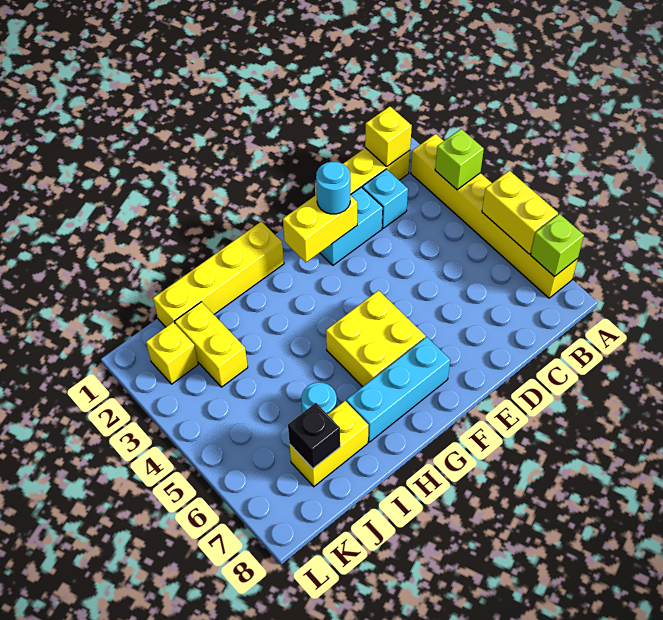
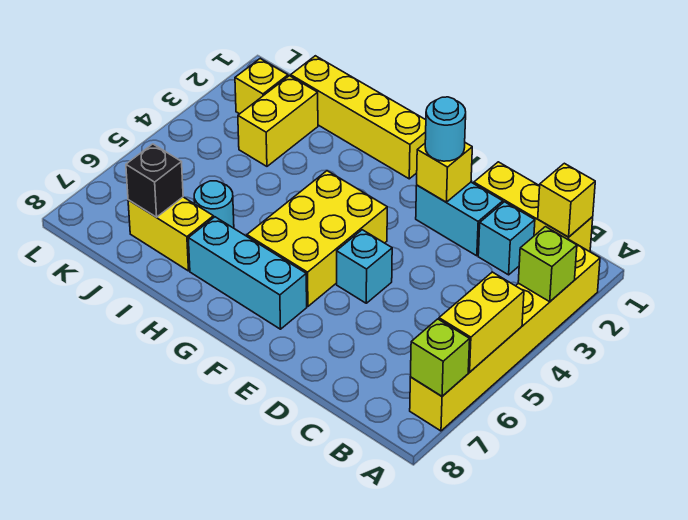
yellow brick E2:F2 level 2 -> yellow brick E2 level 2
none -> cyan brick E5 level 1
yellow brick F5:G6 level 1 -> yellow brick F4:G6 level 1

